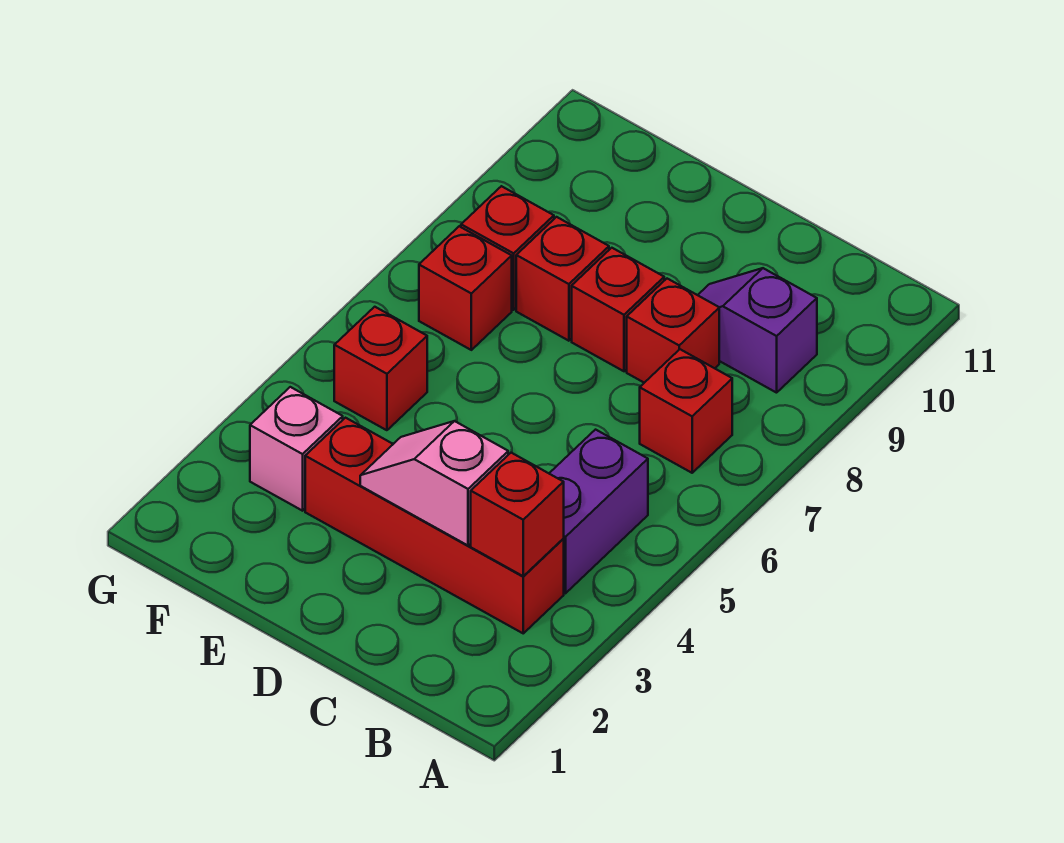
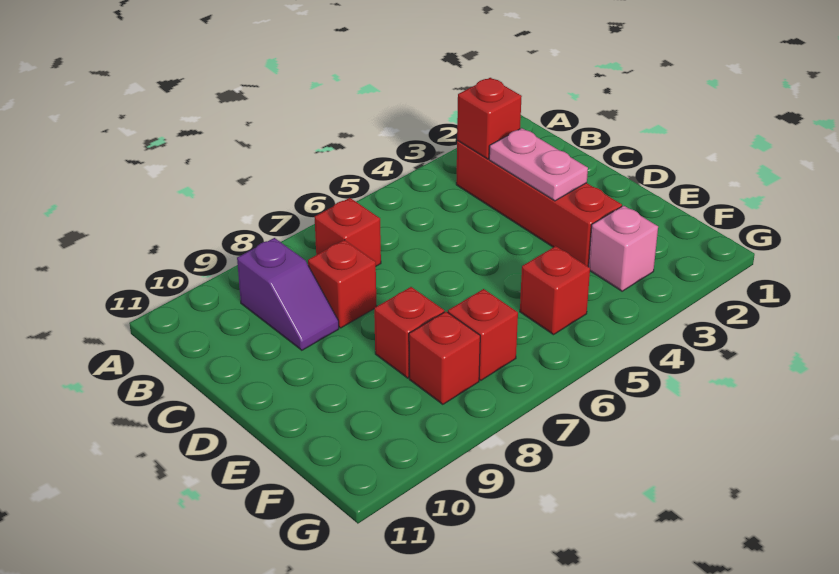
purple brick B4:B5 level 1 -> none
pink slope C3:D3 level 2 top C -> pink plate C3:D3 level 2
red brick D8 level 1 -> none

